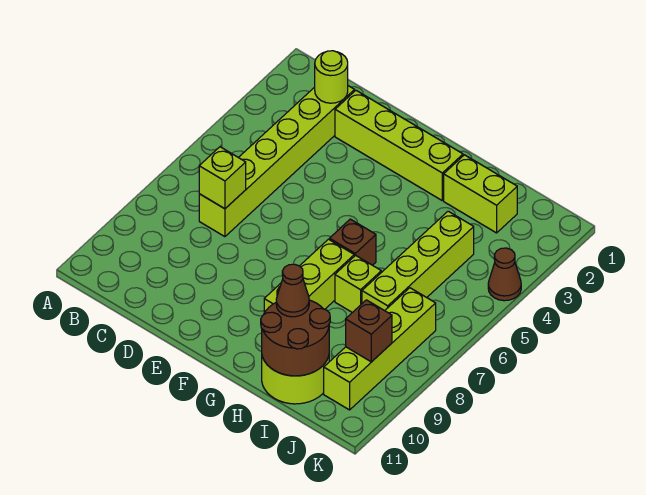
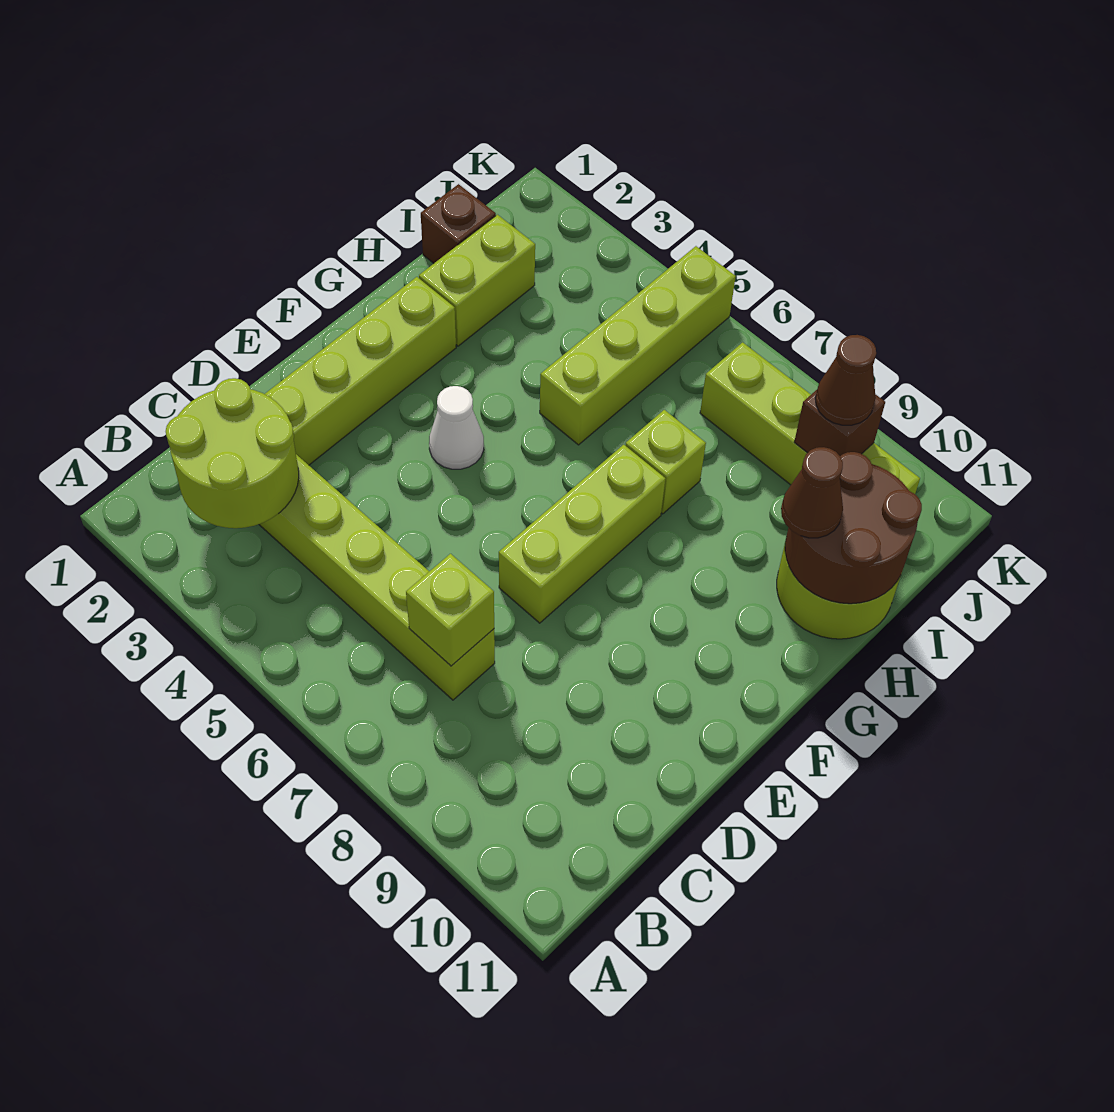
lime round brick C2 level 2 -> lime round brick B2:C3 level 2
none -> white cone F4 level 1
brown brick G6 level 1 -> brown brick I1 level 1
lime brick G7:G9 level 1 -> lime brick E7:G7 level 1
lime brick I4:I7 level 1 -> lime brick H5:K5 level 1
brown cone K4 level 1 -> brown cone J9 level 3

